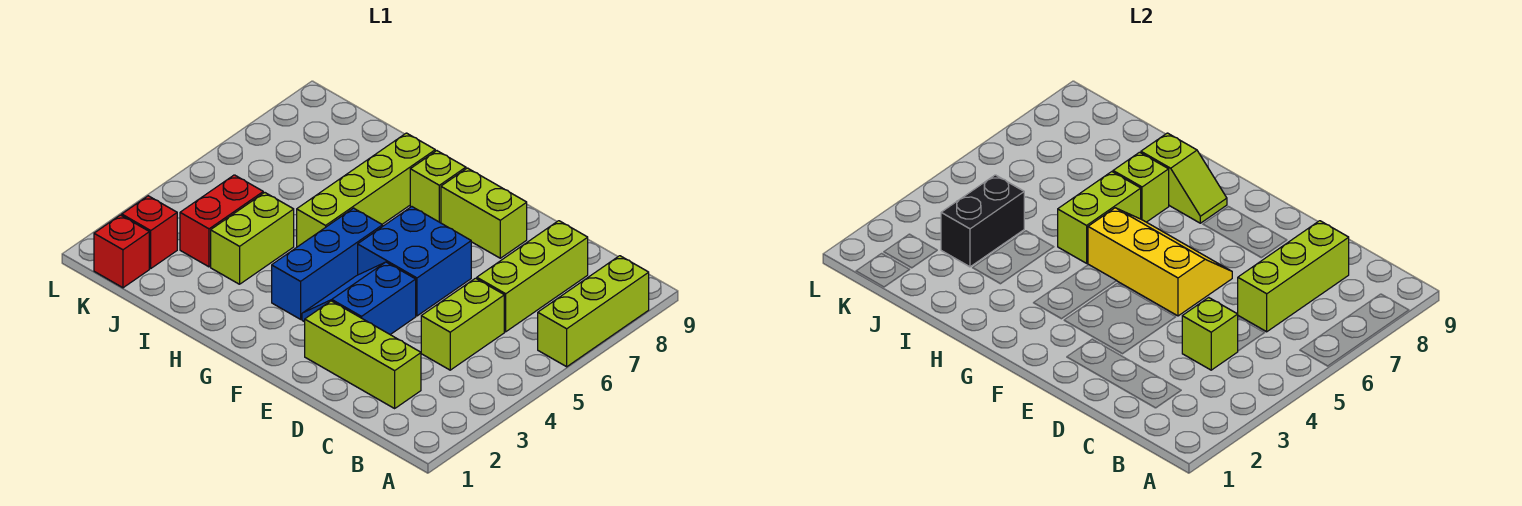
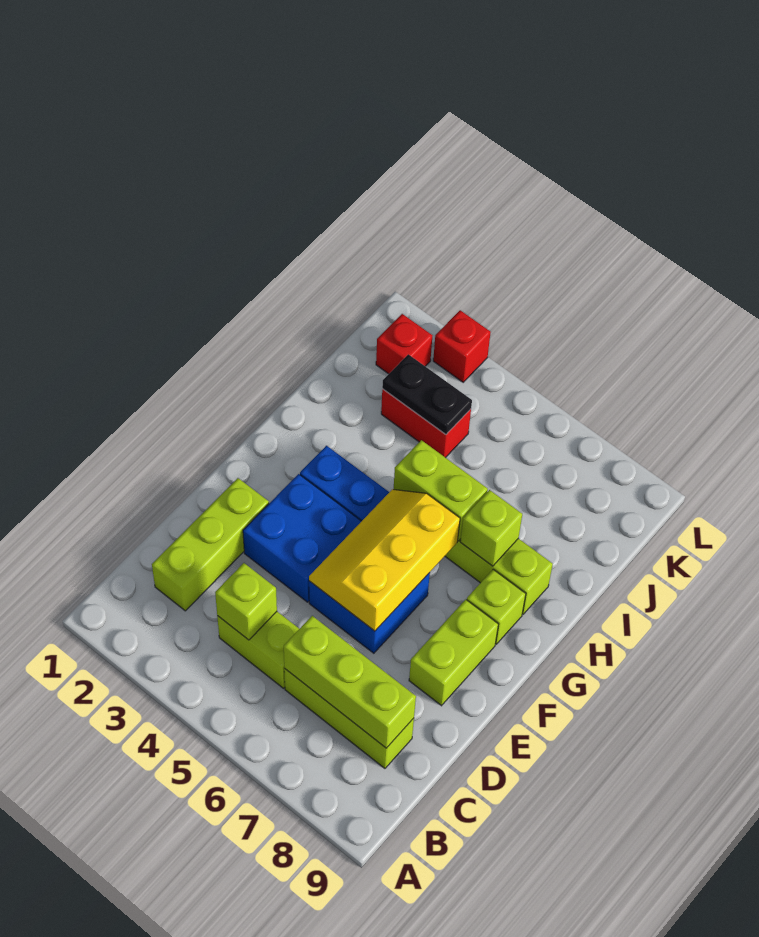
lime brick A6:A8 level 1 -> none
blue slope E3:F4 level 1 top E -> blue brick E3:F4 level 1
yellow slope E5:G6 level 2 top 5 -> yellow slope E5:G6 level 2 top 6
lime slope G8:H8 level 2 top H -> none
lime brick I3:I4 level 1 -> none
black brick J3:J4 level 2 -> black plate J3:J4 level 2
red brick K1 level 1 -> red brick L3 level 1

